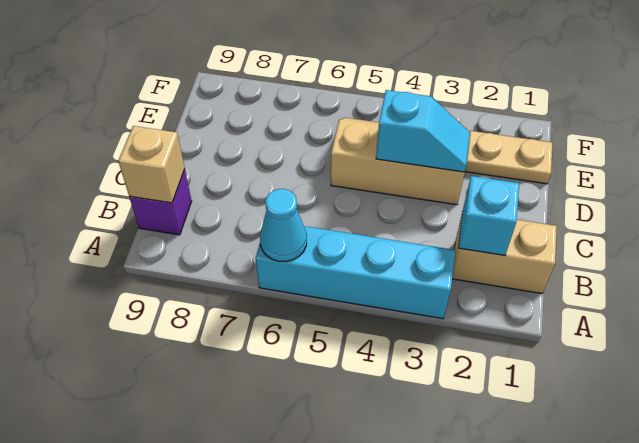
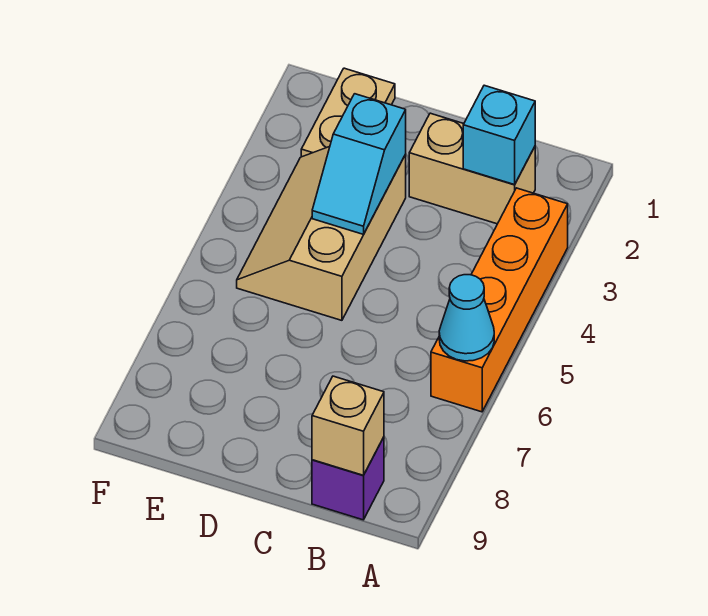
cyan brick A3:A6 level 1 -> orange brick A3:A6 level 1
tan brick B1:B2 level 1 -> tan brick B2:C2 level 1
cyan slope D3:D4 level 2 top 4 -> cyan slope D3:D4 level 2 top 3

